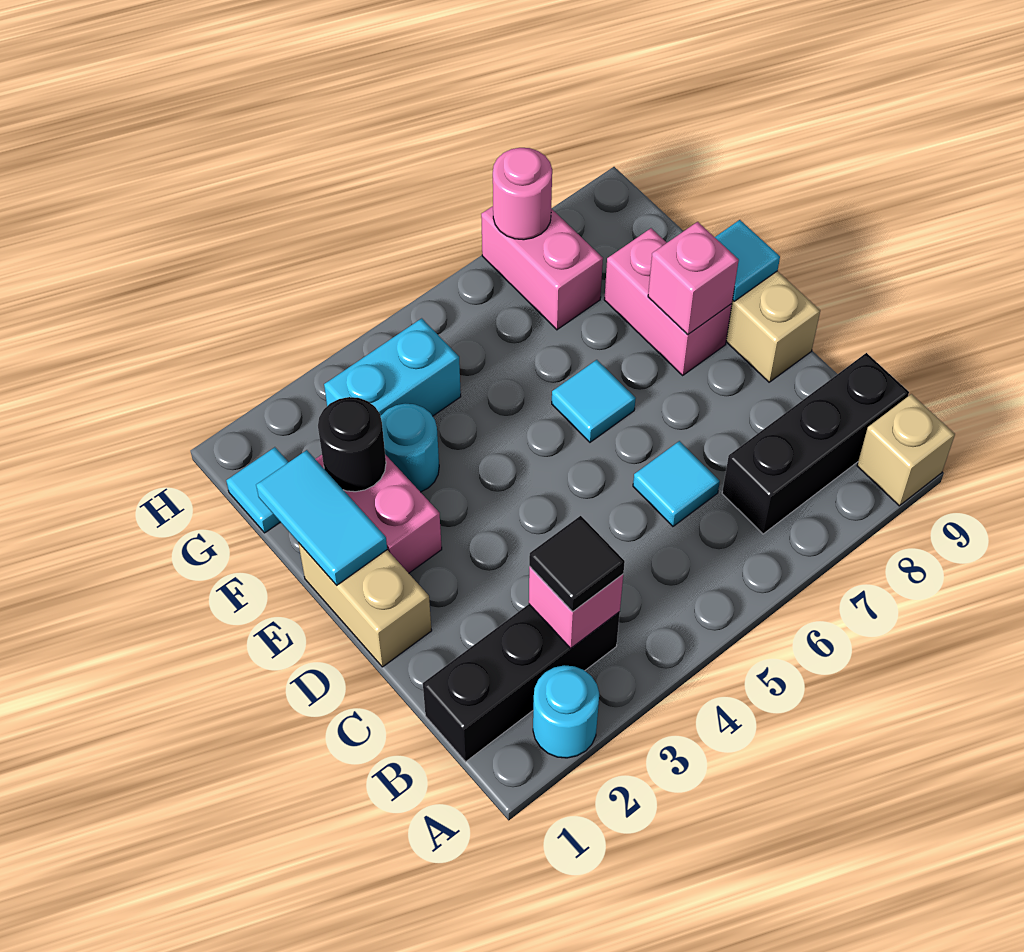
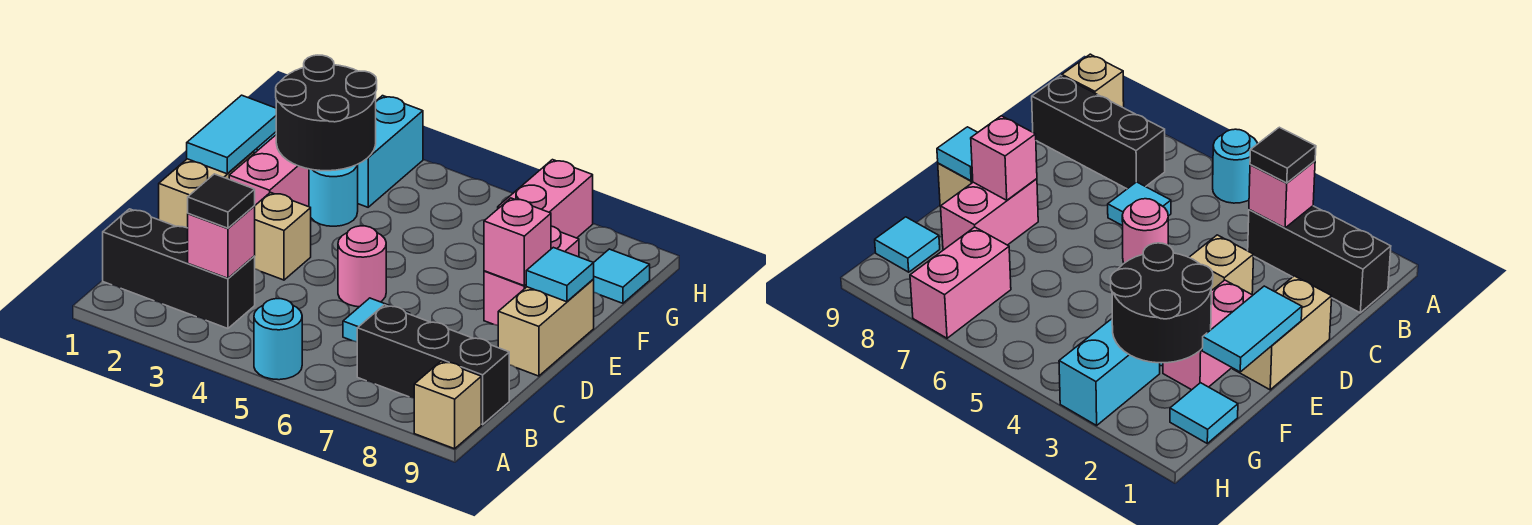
cyan round brick A2 level 1 -> cyan round brick A5 level 1
none -> tan brick D3 level 1
cyan tile E6 level 1 -> cyan tile G9 level 1
black round brick F2 level 2 -> black round brick F2:G3 level 2
cyan brick G3:G4 level 1 -> cyan brick G3:H3 level 1
pink round brick H7 level 2 -> pink round brick D5 level 1

